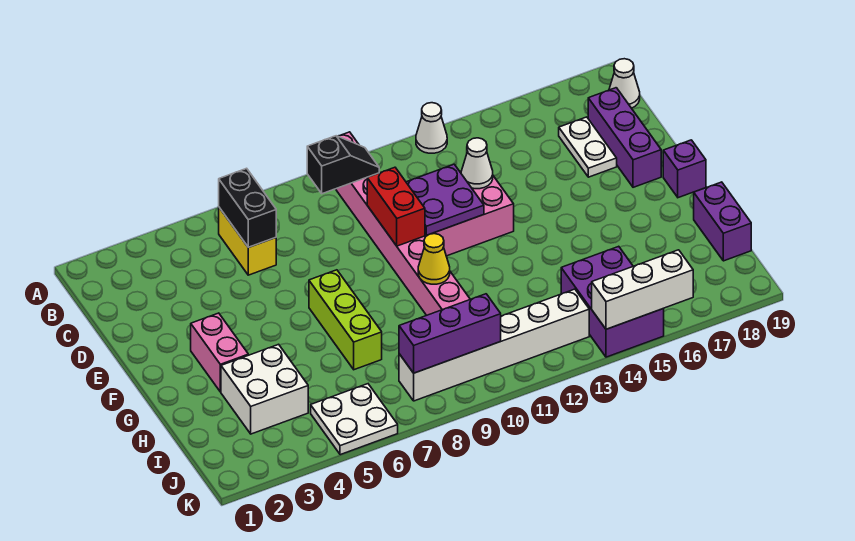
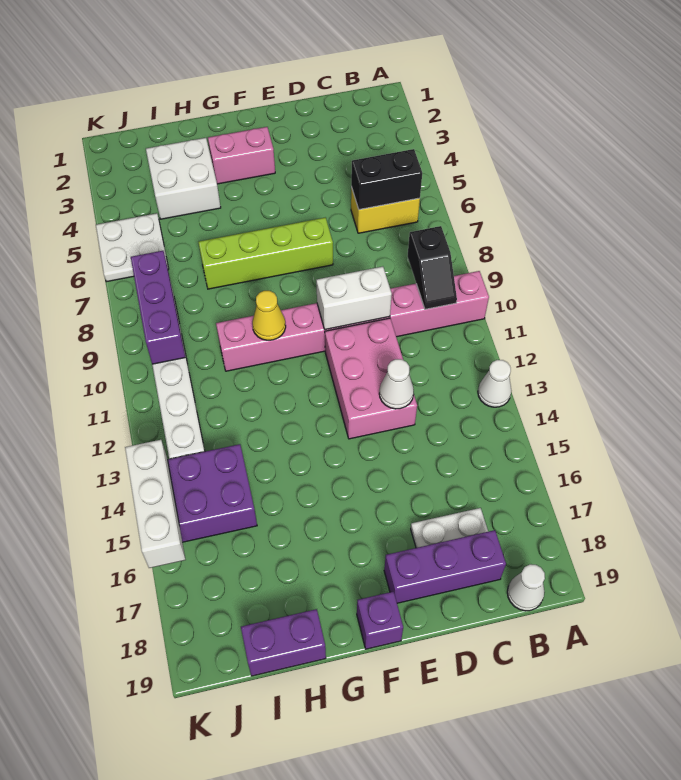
red brick D10:E10 level 2 -> white brick D10:E10 level 2
purple plate D11:E12 level 2 -> none
lime brick F7:H7 level 1 -> lime brick E7:H7 level 1

